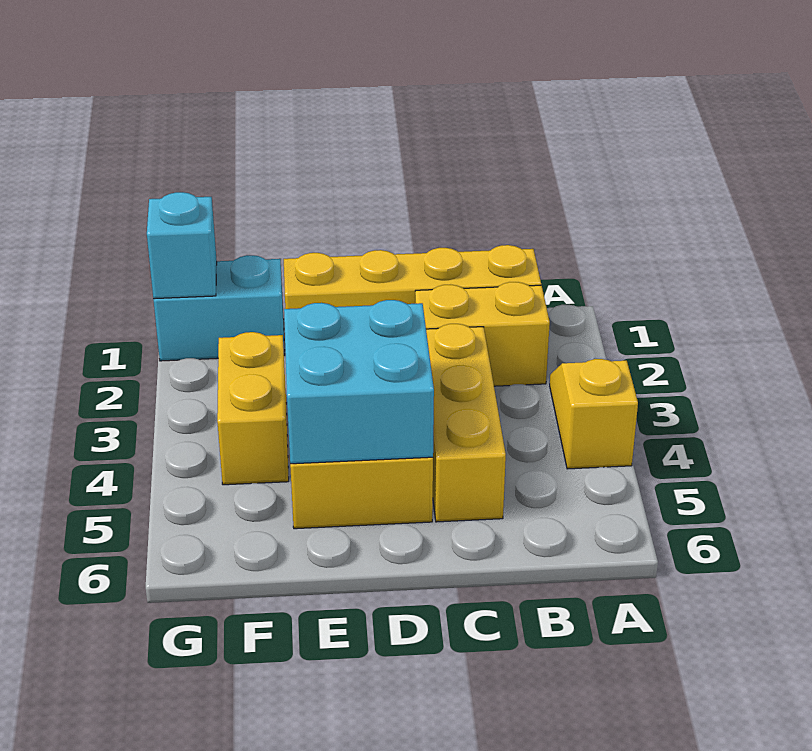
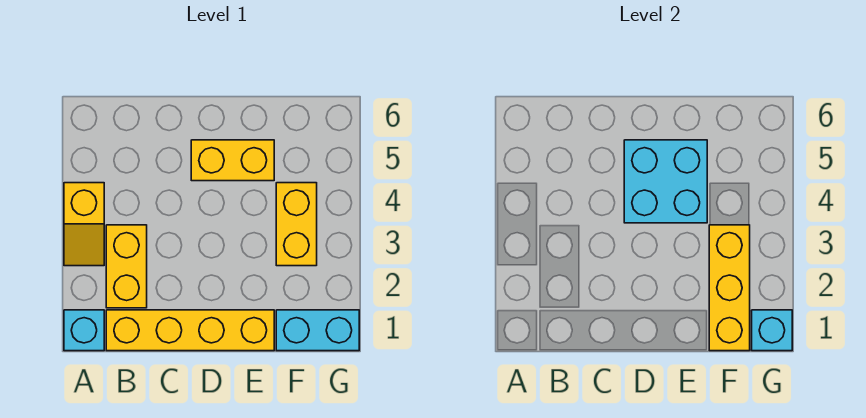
none -> cyan brick A1 level 1
yellow brick B2:C2 level 1 -> yellow brick B2:B3 level 1
yellow brick C3:C5 level 1 -> yellow brick F1:F3 level 2

